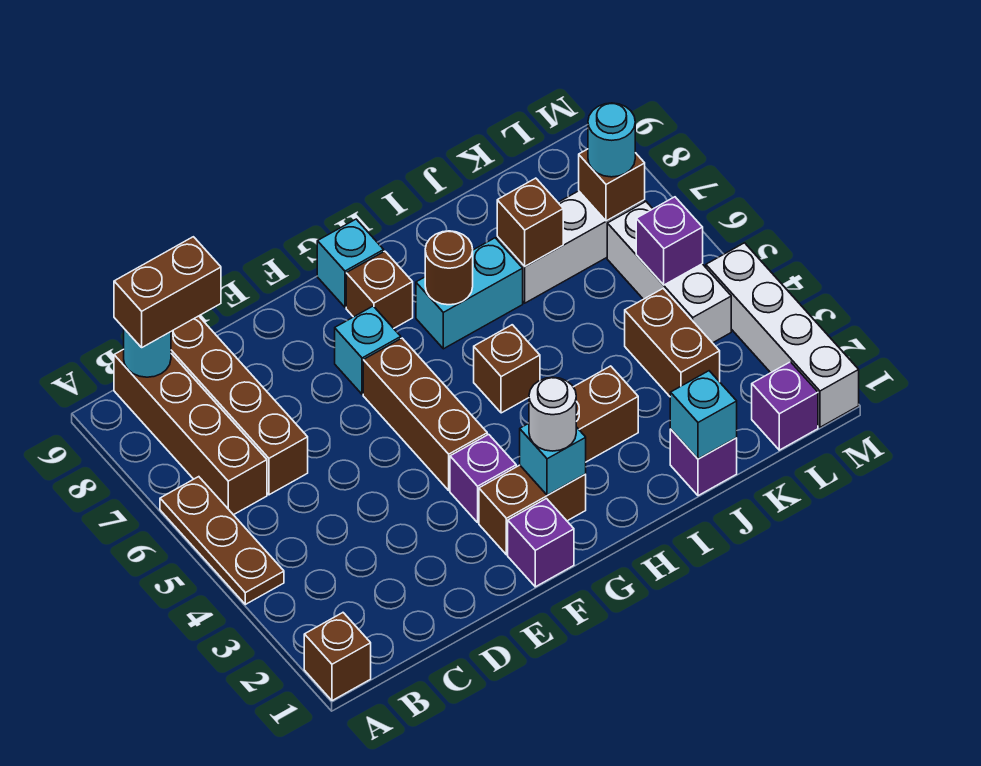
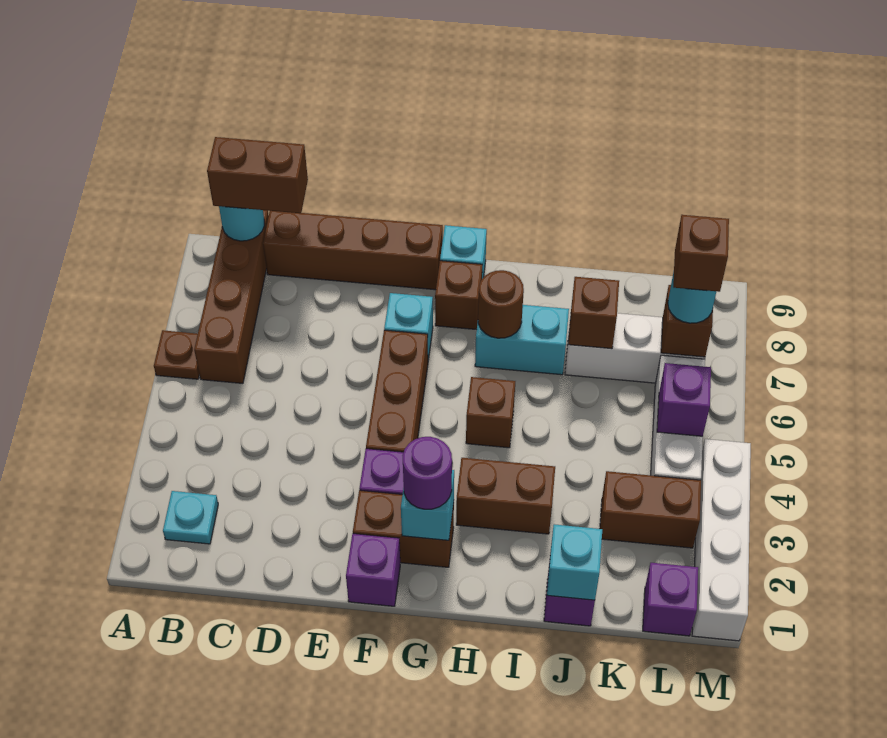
brown brick A1 level 1 -> brown brick L7 level 4
brown plate A4:A6 level 1 -> brown plate A6 level 1
none -> cyan plate B2 level 1
brown brick C6:C9 level 1 -> brown brick C9:F9 level 1
white round brick G2 level 3 -> purple round brick G2 level 3
brown brick K3:K4 level 1 -> brown brick K3:L3 level 1

